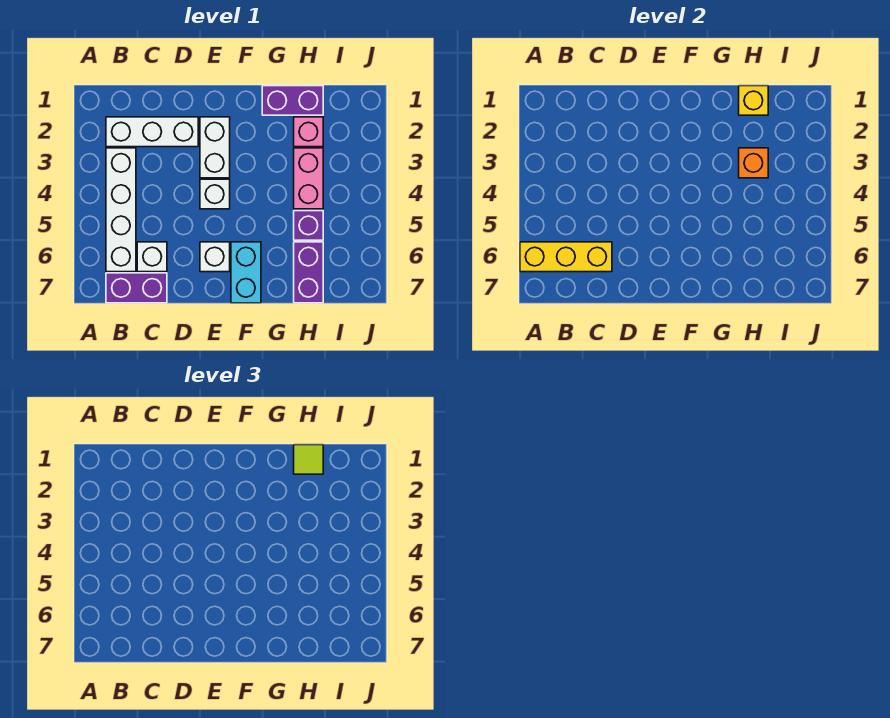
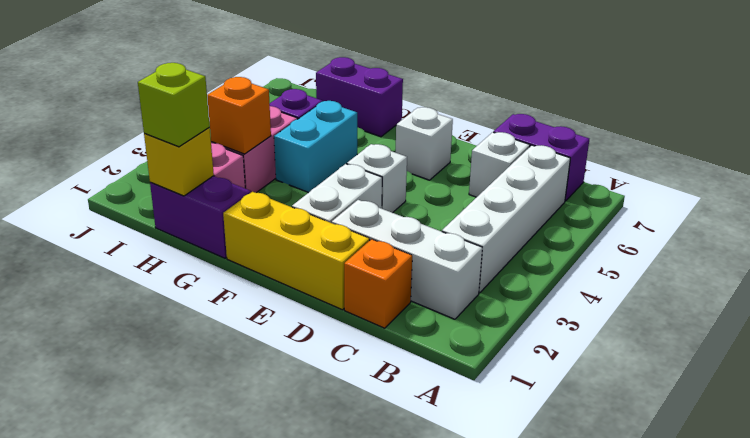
yellow brick A6:C6 level 2 -> yellow brick D1:F1 level 1
none -> orange brick C1 level 1
cyan brick F6:F7 level 1 -> cyan brick G4:G5 level 1
lime tile H1 level 3 -> lime brick H1 level 3
purple brick H6:H7 level 1 -> purple brick G7:H7 level 1

